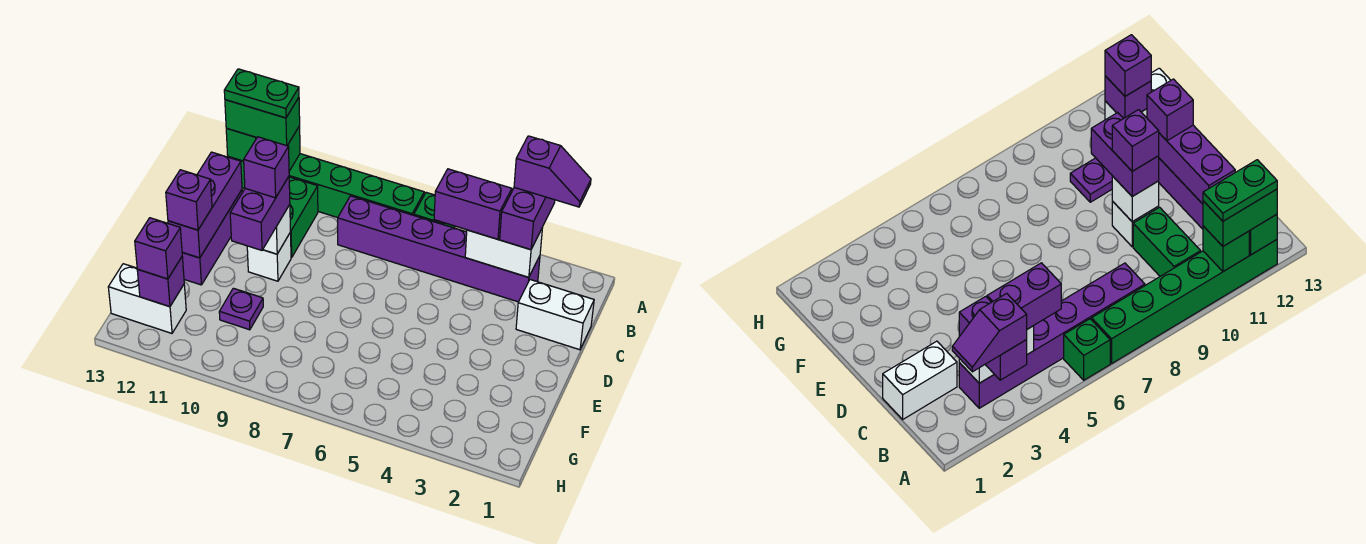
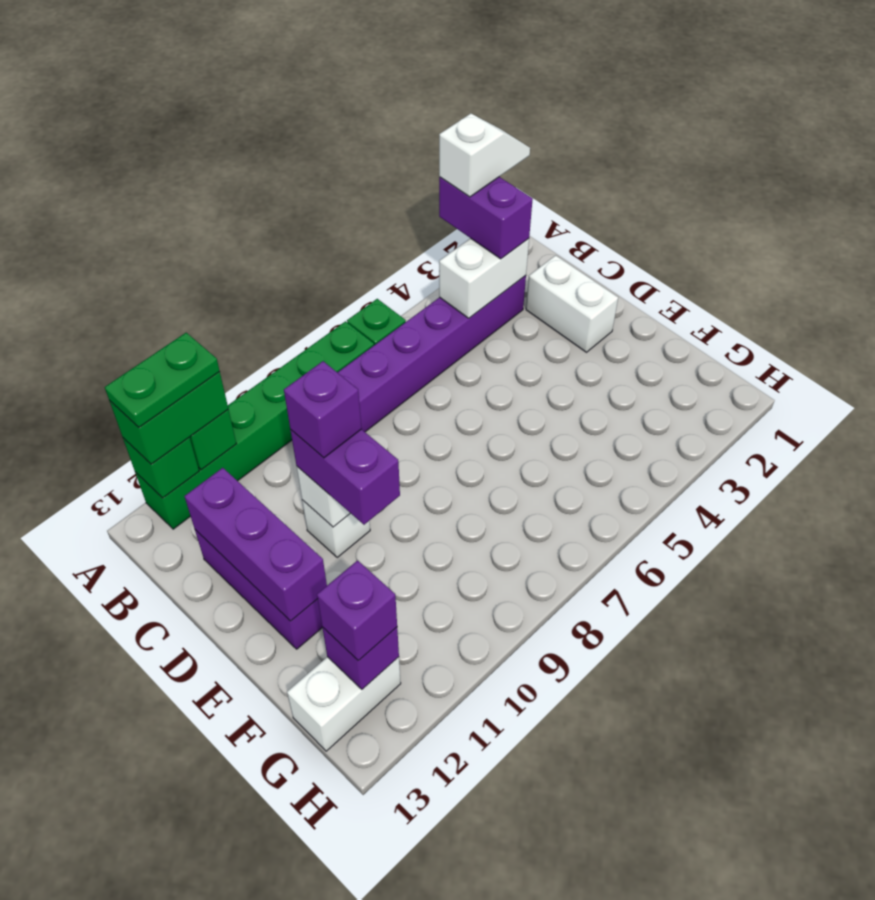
purple slope A2:A3 level 4 top 3 -> white slope A2:A3 level 4 top 3
purple brick B4:B5 level 3 -> none
green brick B10:C10 level 1 -> none
white brick C1:C2 level 1 -> white brick C2:D2 level 1
purple brick E12 level 3 -> none
purple plate F10 level 1 -> none

